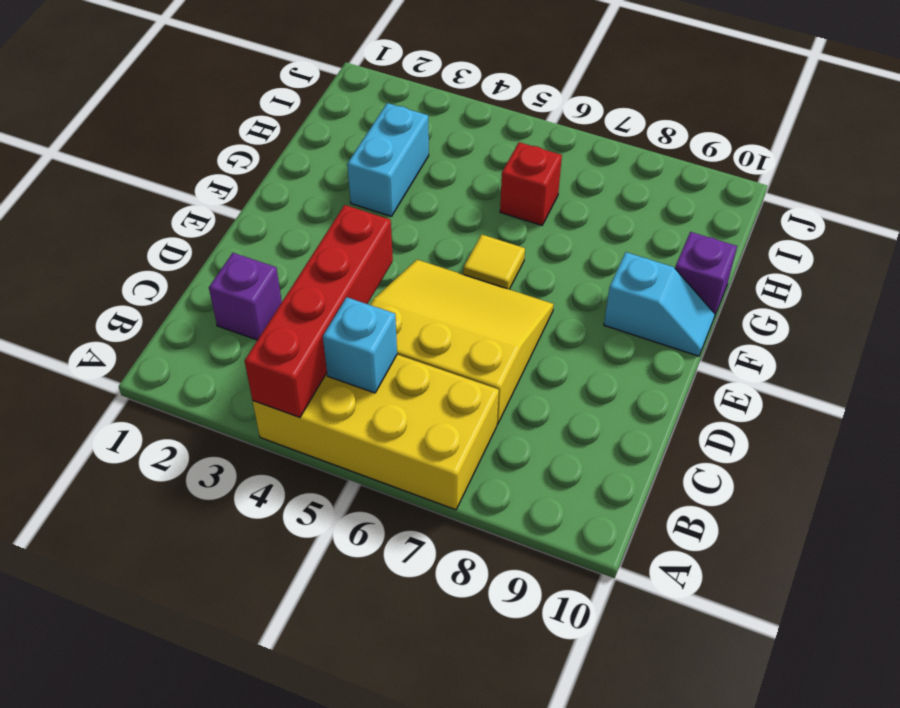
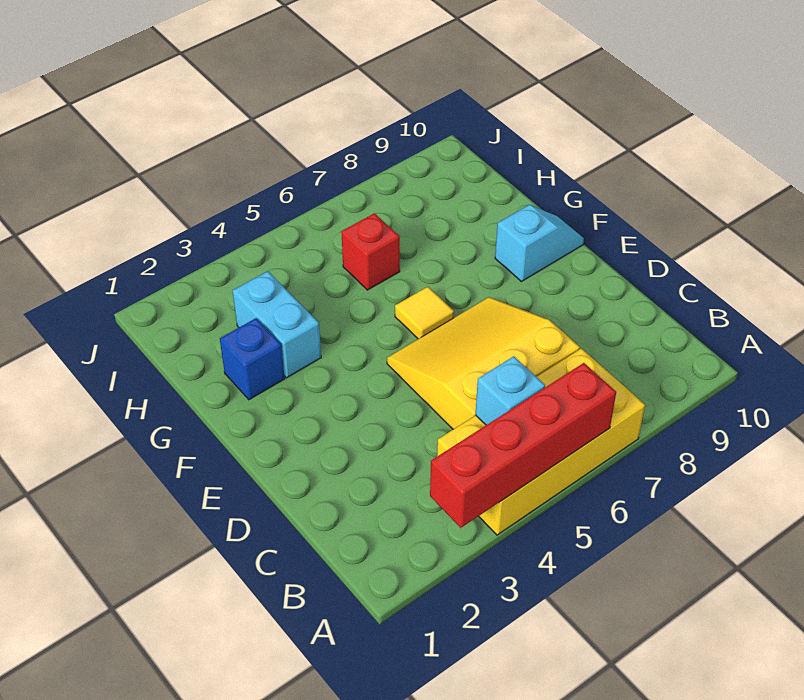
red brick A4:D4 level 2 -> red brick A3:A6 level 2
purple brick C2 level 1 -> none
none -> blue brick G2 level 1
purple brick G10 level 1 -> none

